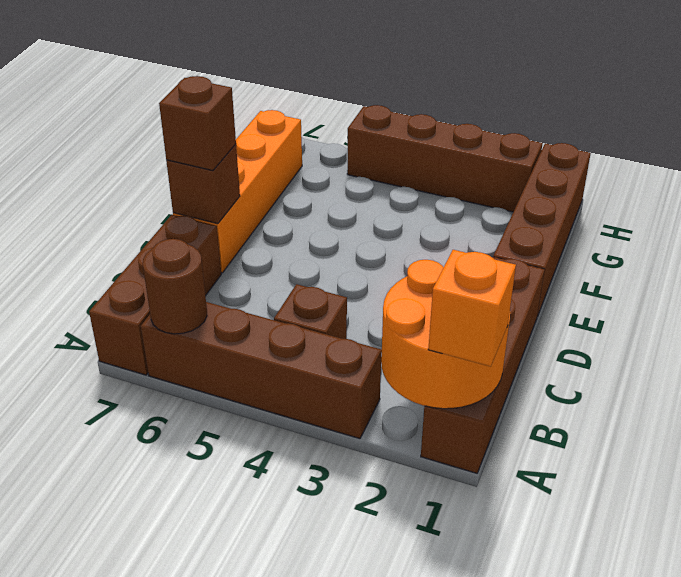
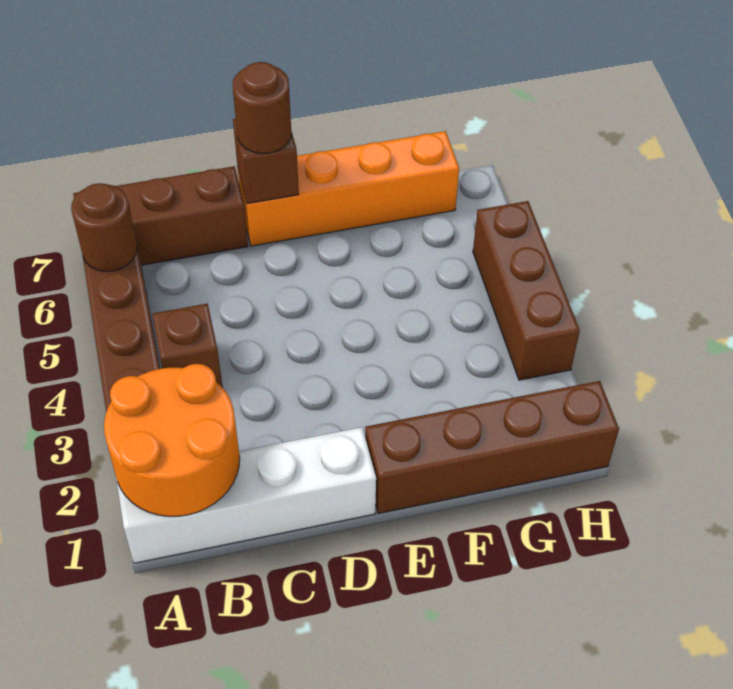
brown brick A1:D1 level 1 -> white brick A1:D1 level 1
orange brick A1 level 3 -> none
brown brick D7 level 3 -> brown round brick D7 level 3
brown brick H2:H5 level 1 -> brown brick H3:H5 level 1

